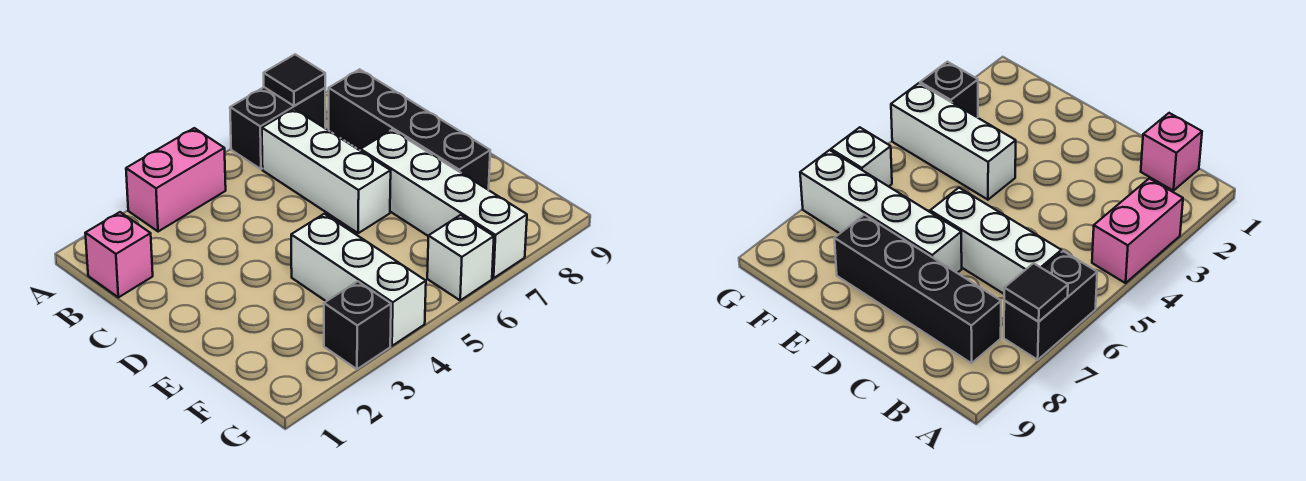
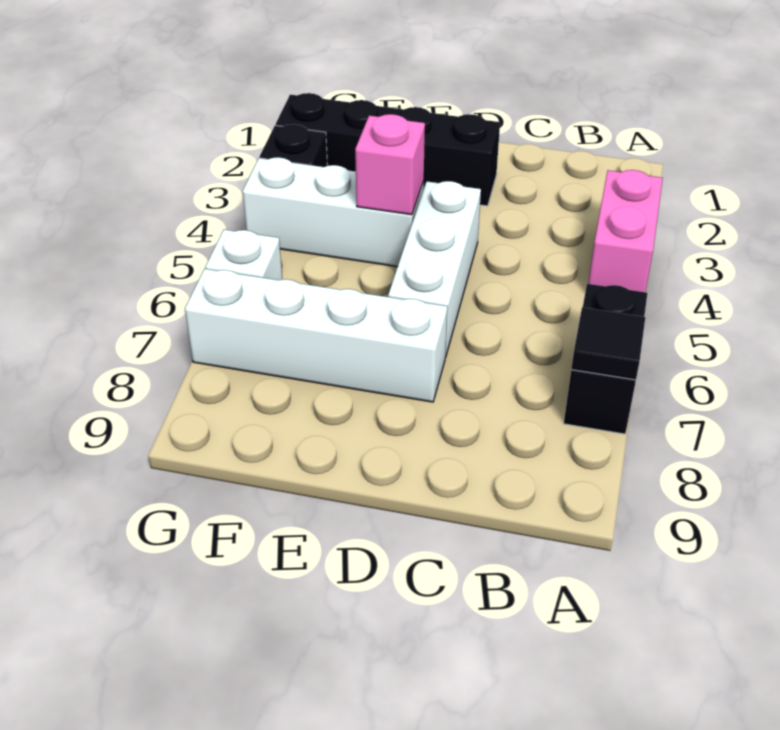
pink brick B1 level 1 -> pink brick E4 level 2
white brick B6:D6 level 1 -> white brick D4:D6 level 1
black brick B8:E8 level 1 -> black brick D2:G2 level 1

